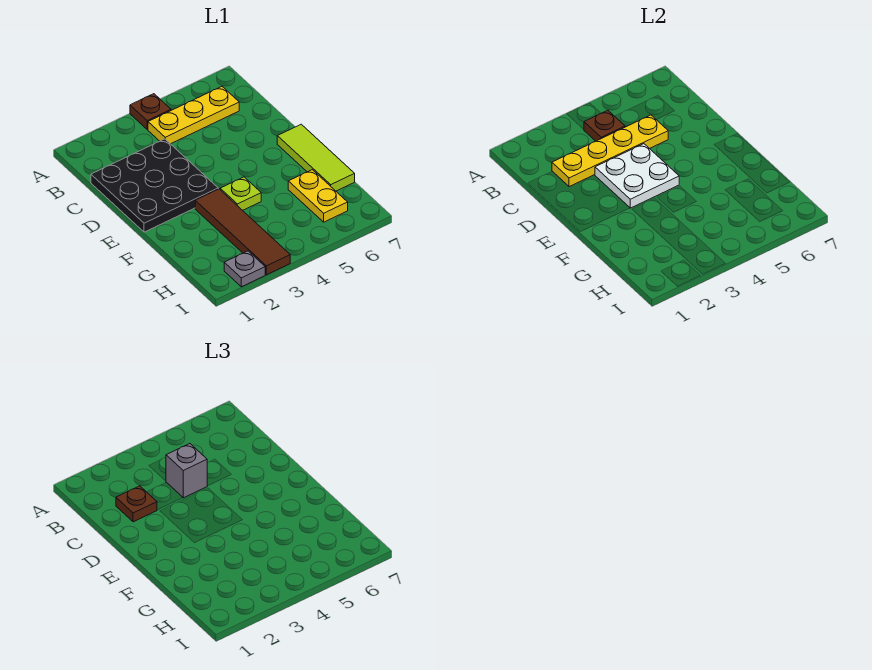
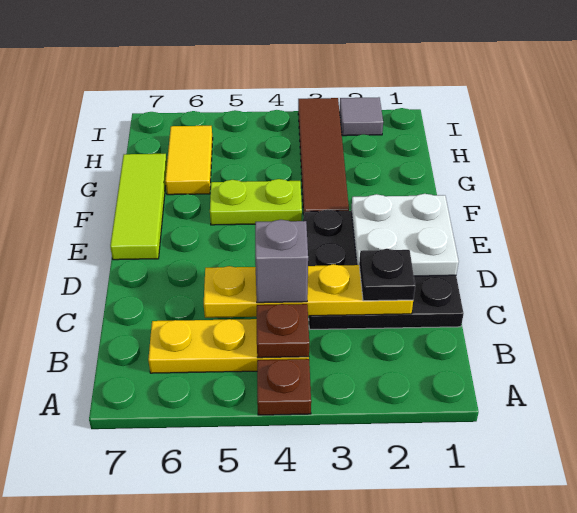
brown plate C2 level 3 -> black plate C2 level 3
white plate D3:E4 level 2 -> white plate D1:E2 level 2
lime plate F4 level 1 -> lime plate F4:F5 level 1
yellow plate G6:H6 level 1 -> yellow tile G6:H6 level 1
grey plate I2 level 1 -> grey tile I2 level 1

